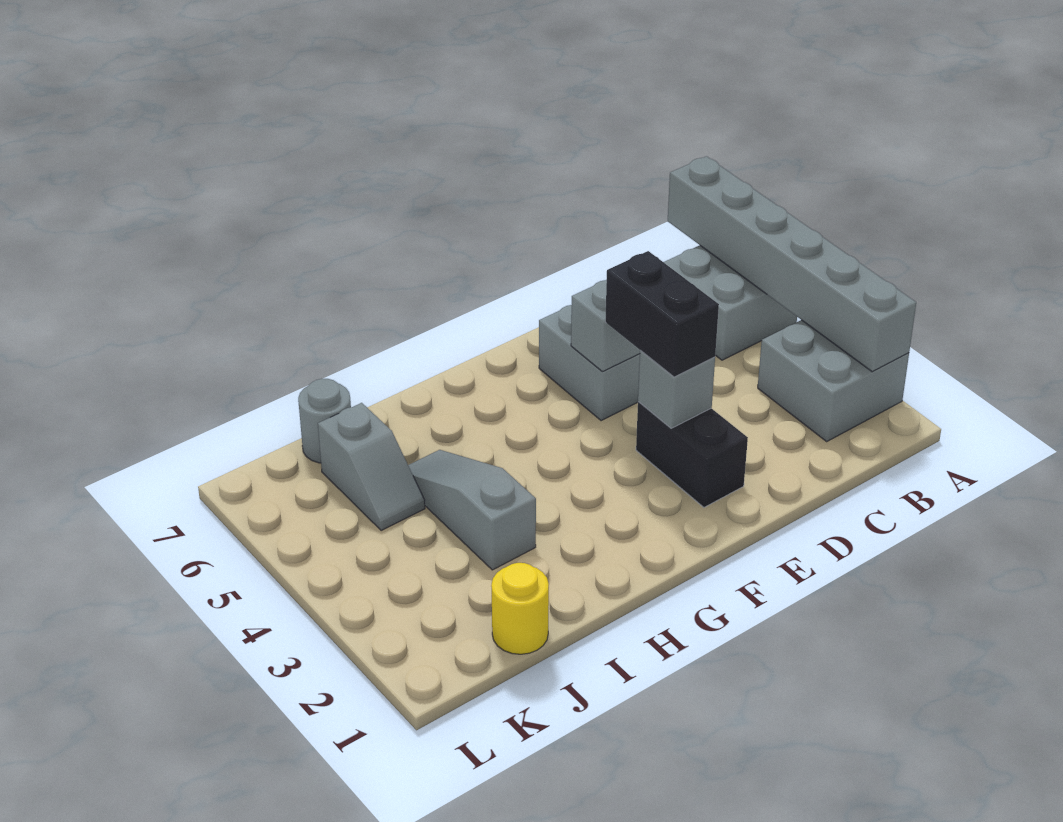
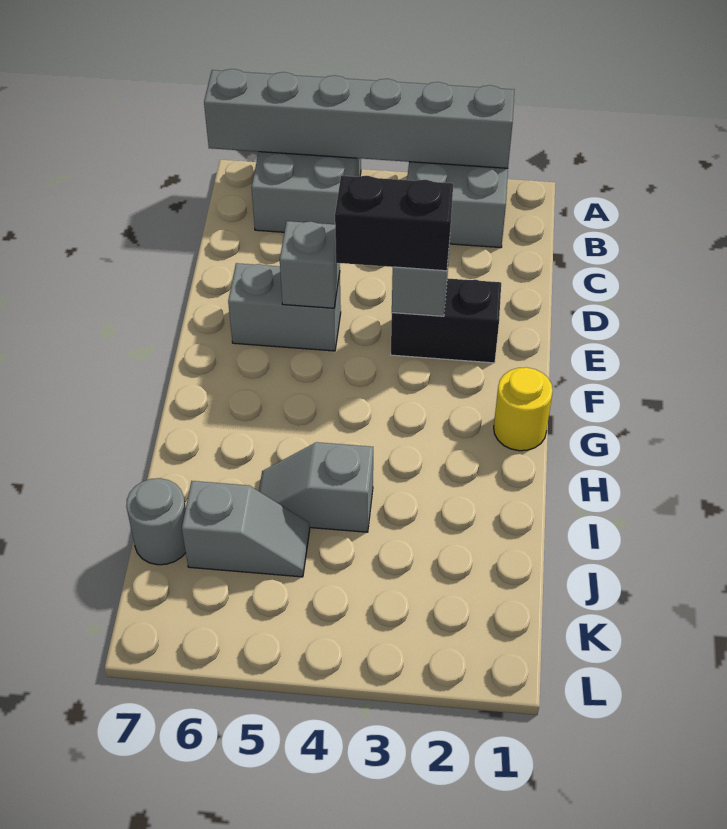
grey slope I3:I5 level 1 top 3 -> grey slope I4:I5 level 1 top 4
yellow round brick J1 level 1 -> yellow round brick G1 level 1

